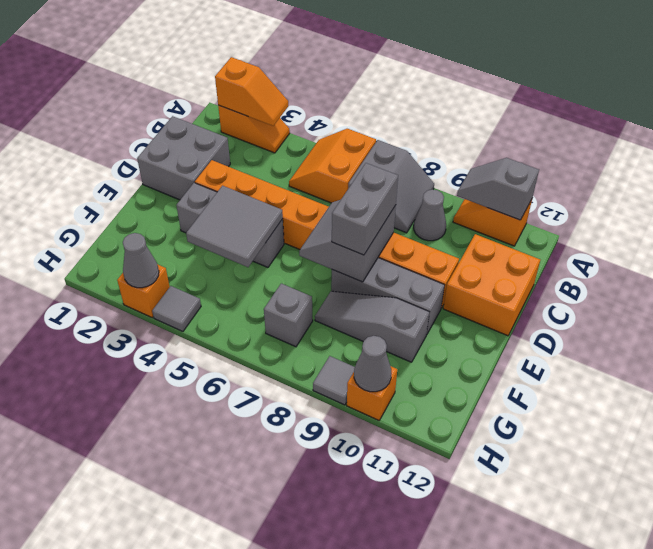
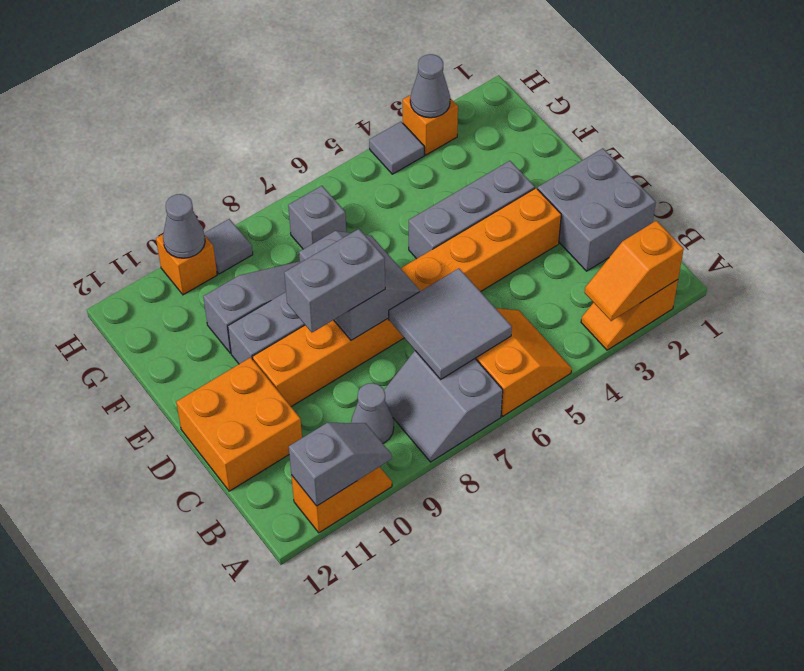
grey brick D8:E8 level 3 -> grey brick D8:D9 level 3
grey tile E4:F5 level 2 -> grey tile B6:C7 level 2

